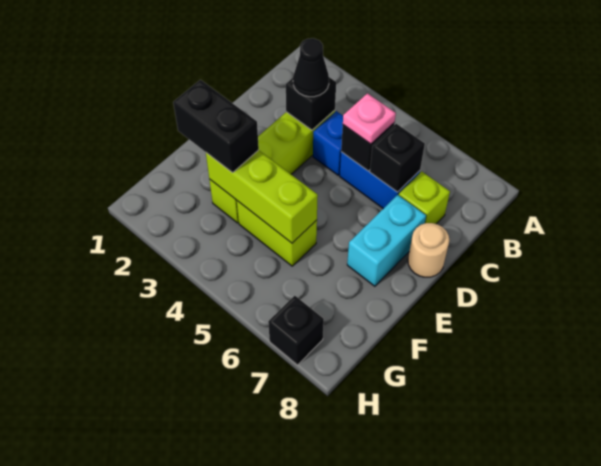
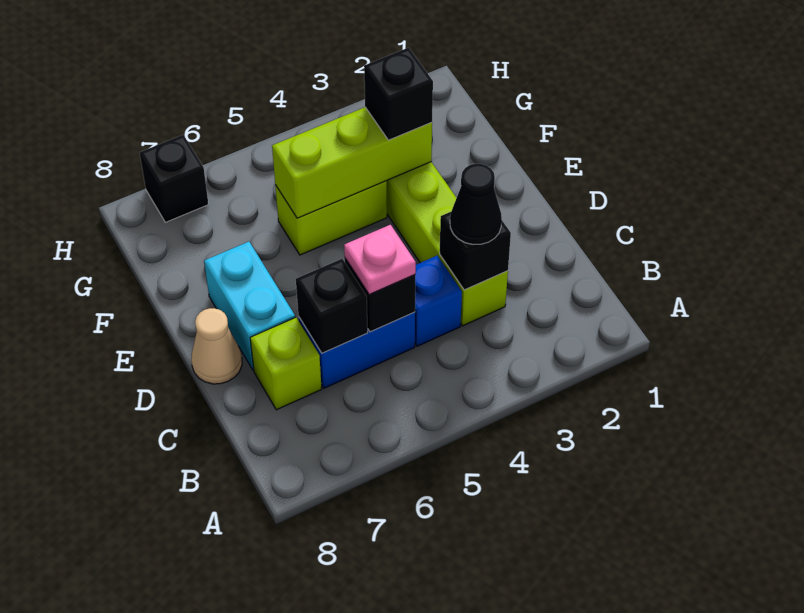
tan round brick D8 level 1 -> tan cone D8 level 1
black brick F2:F3 level 3 -> black brick F3 level 3

